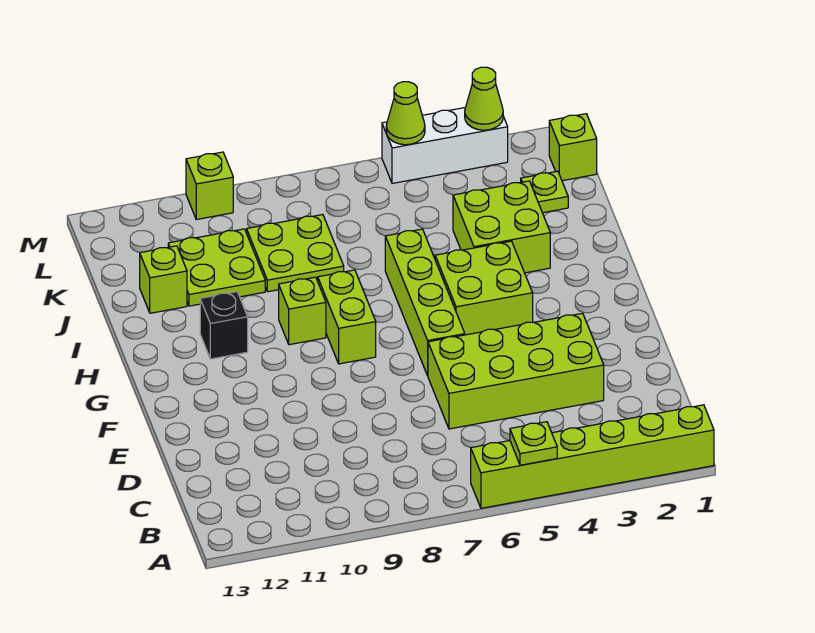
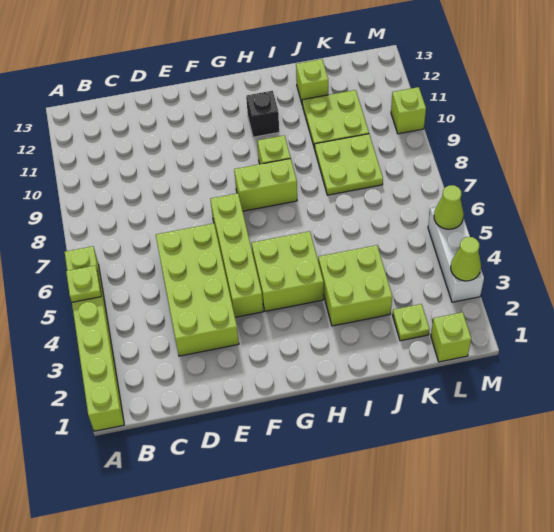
lime brick F6:I6 level 1 -> lime brick F4:F7 level 1

